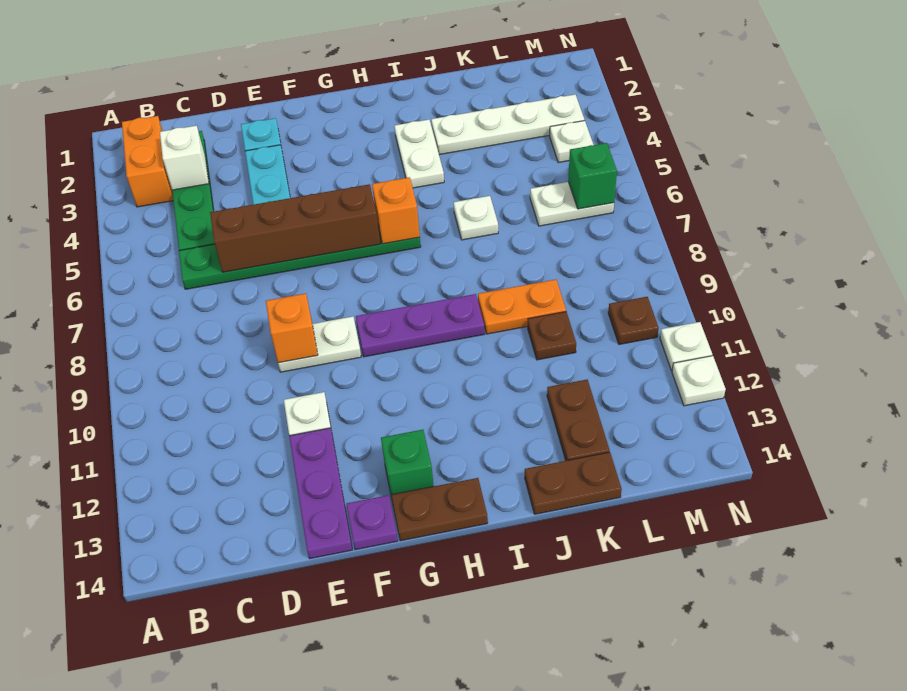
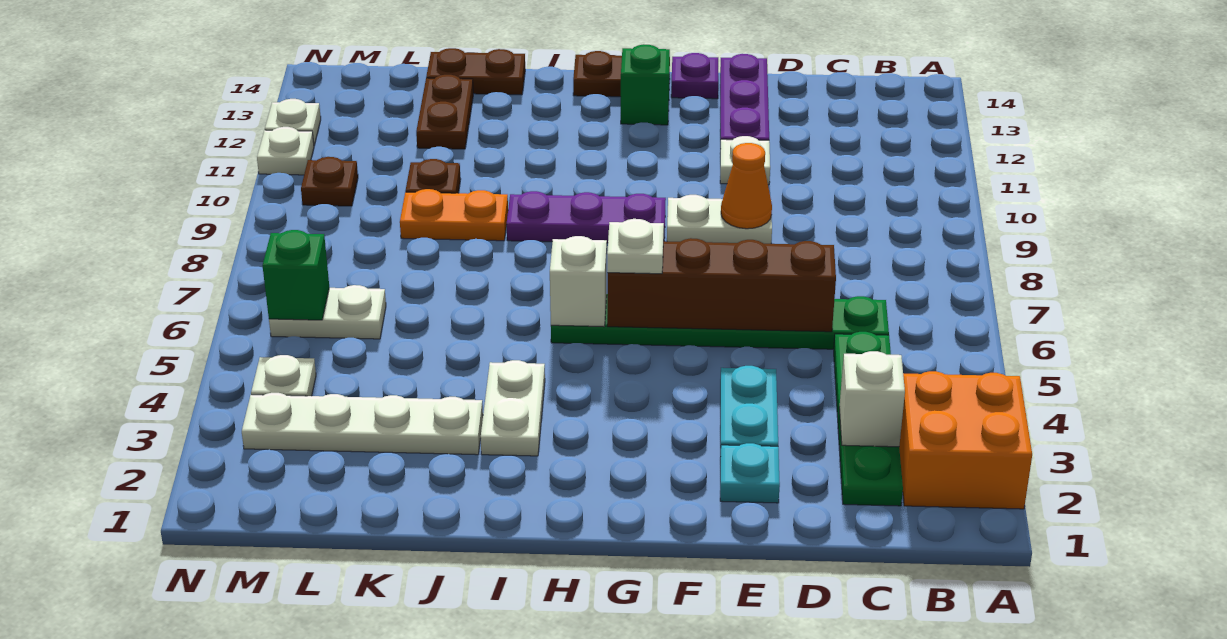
orange brick B2:B3 level 1 -> orange brick A2:B3 level 1
orange brick E9 level 2 -> orange cone E9 level 2
orange brick H6 level 2 -> white brick H6 level 2
white plate J6 level 1 -> white plate G6 level 3

